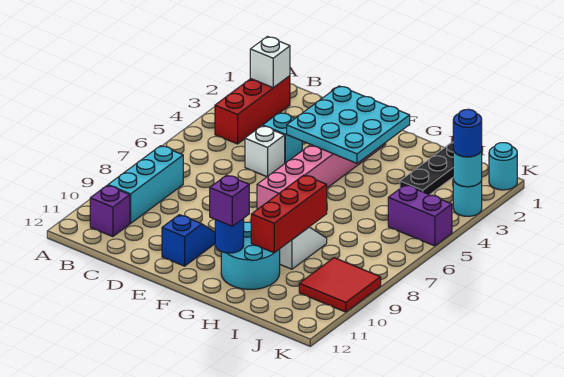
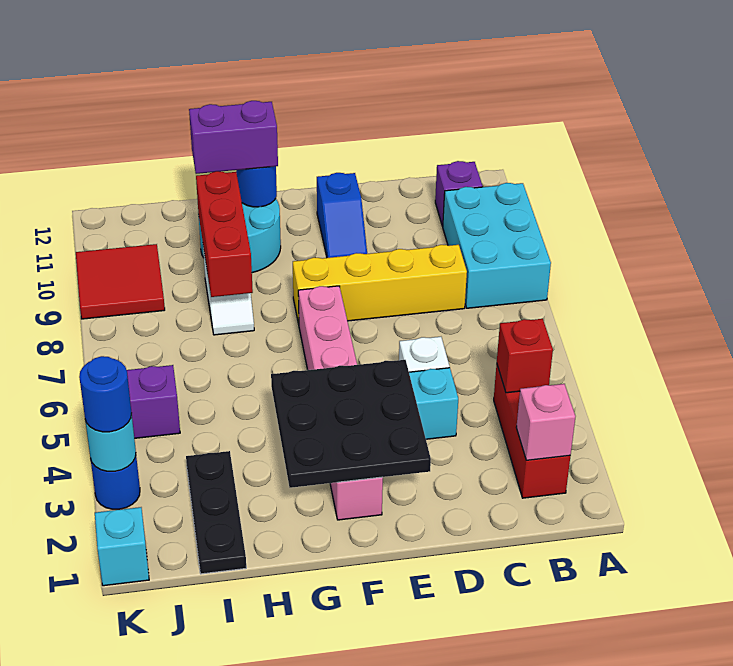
white brick B2 level 2 -> pink brick B2 level 2
none -> red brick B4 level 2
cyan brick B8:B10 level 1 -> cyan brick A8:B10 level 1
none -> yellow brick C8:F8 level 1
cyan plate E2:G4 level 2 -> black plate E2:G4 level 2
purple brick G11 level 3 -> purple brick G11:H11 level 3
cyan round brick K1 level 1 -> cyan brick K1 level 1
cyan round brick K3 level 1 -> blue round brick K3 level 1

